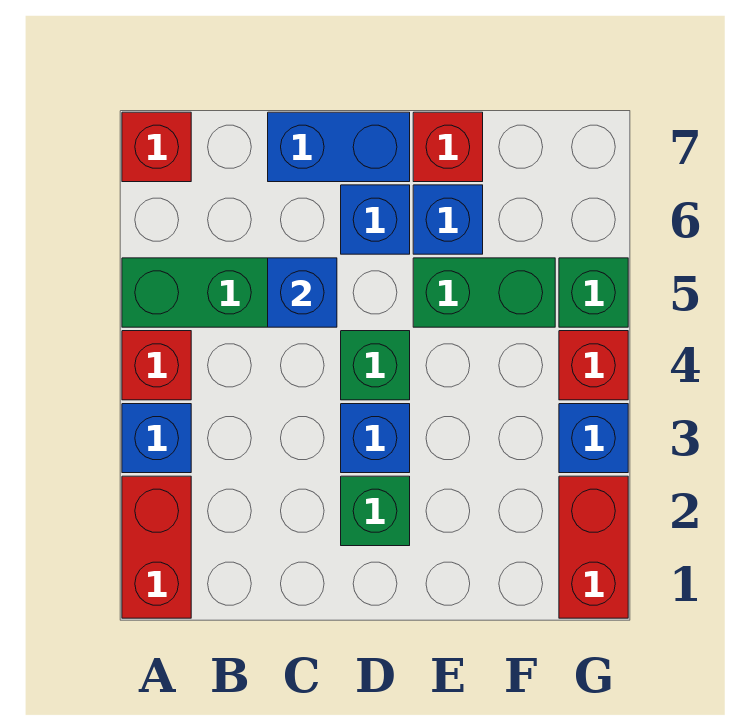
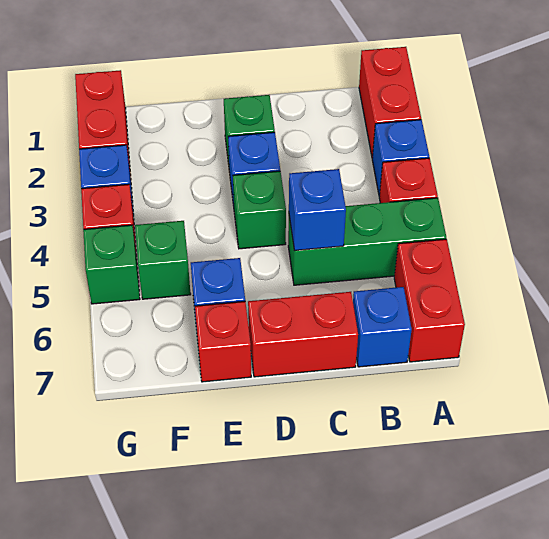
red brick A7 level 1 -> red brick A6:A7 level 1
blue brick C7:D7 level 1 -> red brick C7:D7 level 1
blue brick D6 level 1 -> blue brick B7 level 1
green brick E5:F5 level 1 -> green brick F5 level 1

